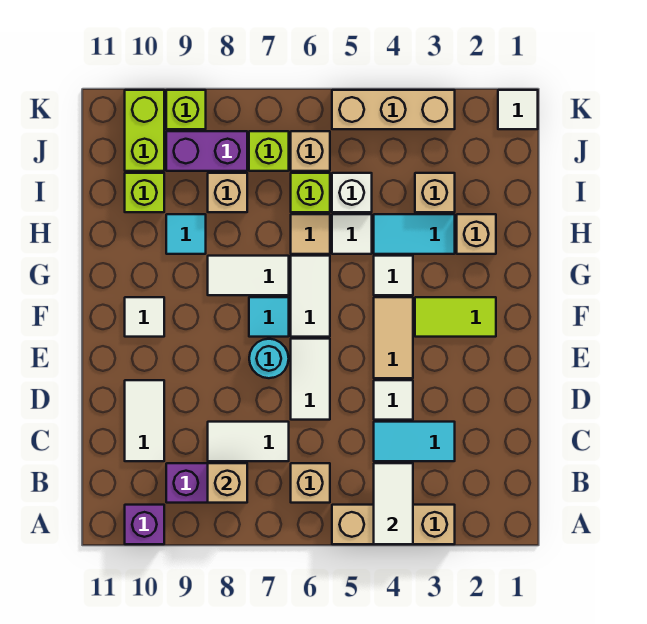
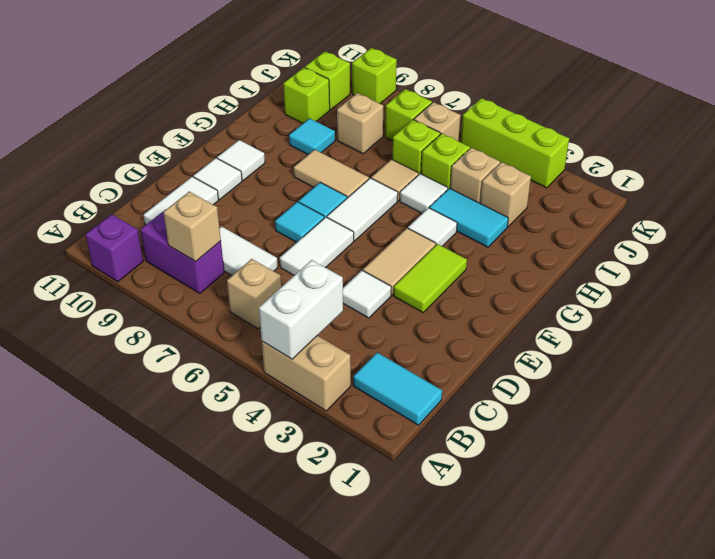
tan brick A3:A5 level 1 -> tan brick A3:A4 level 1
white tile A4:B4 level 2 -> white brick A4:B4 level 2
cyan tile C3:C4 level 1 -> cyan tile B1:B2 level 1
cyan round brick E7 level 1 -> cyan tile E7 level 1
lime tile F2:F3 level 1 -> lime tile E3:F3 level 1
white tile G7:G8 level 1 -> tan tile G7:G8 level 1
tan brick H2 level 1 -> tan brick I4 level 1
white brick I5 level 1 -> lime brick I5 level 1
purple brick J8:J9 level 1 -> none
lime brick J10:K10 level 1 -> lime brick J10 level 1
white tile K1 level 1 -> white tile E10 level 1
tan brick K3:K5 level 1 -> lime brick K3:K5 level 1

